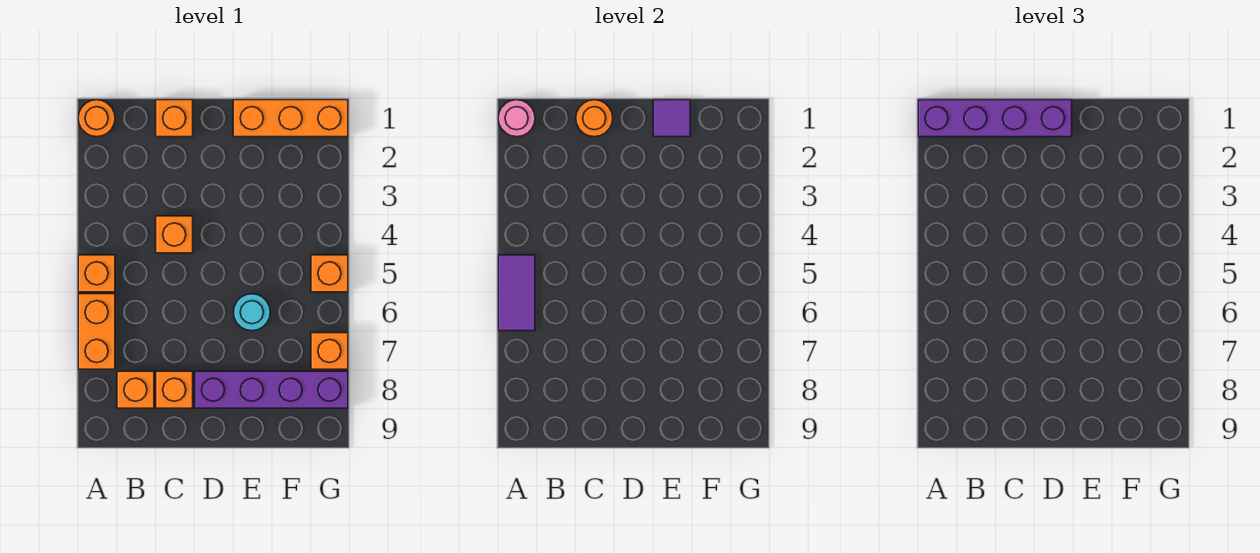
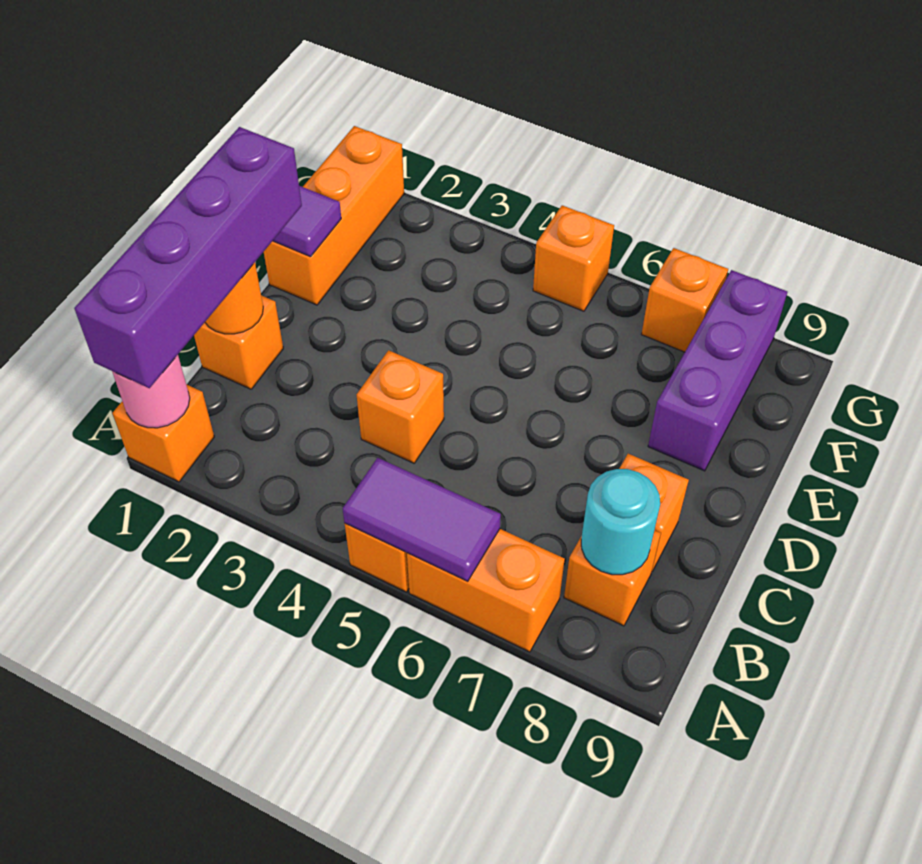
orange round brick A1 level 1 -> orange brick A1 level 1
purple brick D8:G8 level 1 -> purple brick E8:G8 level 1
cyan round brick E6 level 1 -> cyan round brick B8 level 2

